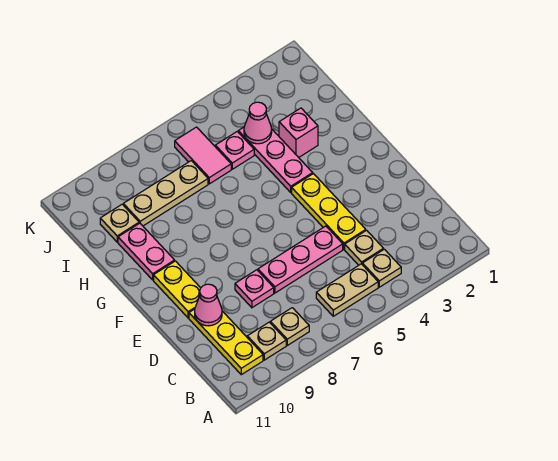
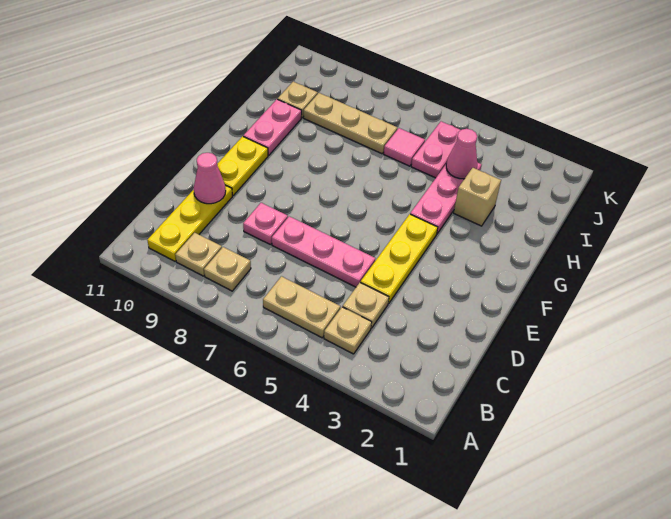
pink brick H3 level 1 -> tan brick H3 level 1
pink plate I5 level 1 -> pink plate I5:J5 level 1
pink tile I6:J6 level 1 -> pink tile I6 level 1

